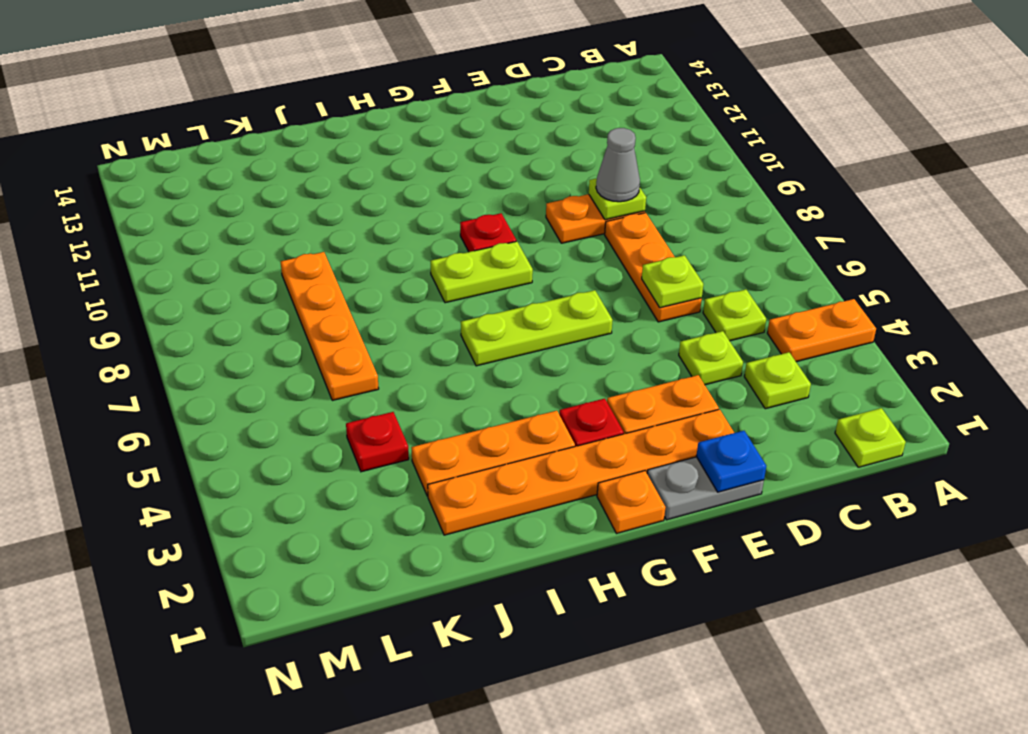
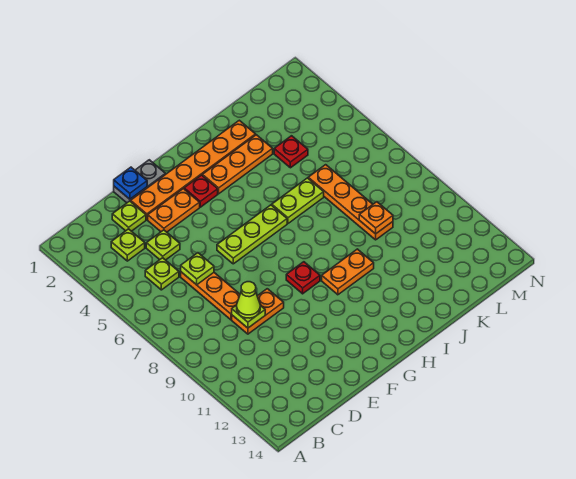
orange plate A4:B4 level 1 -> orange plate H10:I10 level 1
lime plate B1 level 1 -> lime plate D2 level 1
grey cone D9 level 3 -> lime cone D9 level 3
orange plate G1 level 1 -> orange plate K9 level 2
lime plate G8:H8 level 1 -> lime plate I6:J6 level 1

